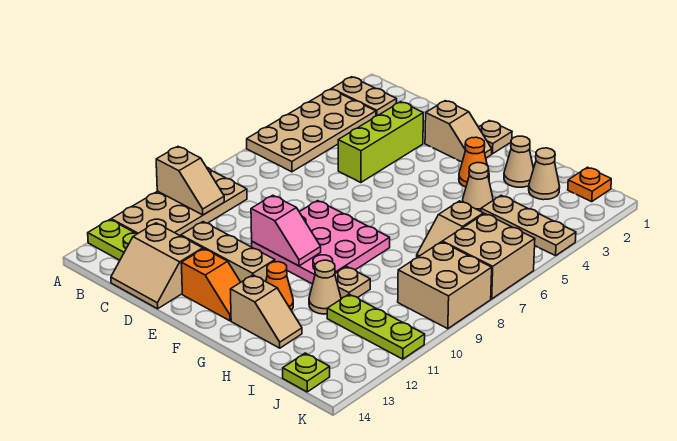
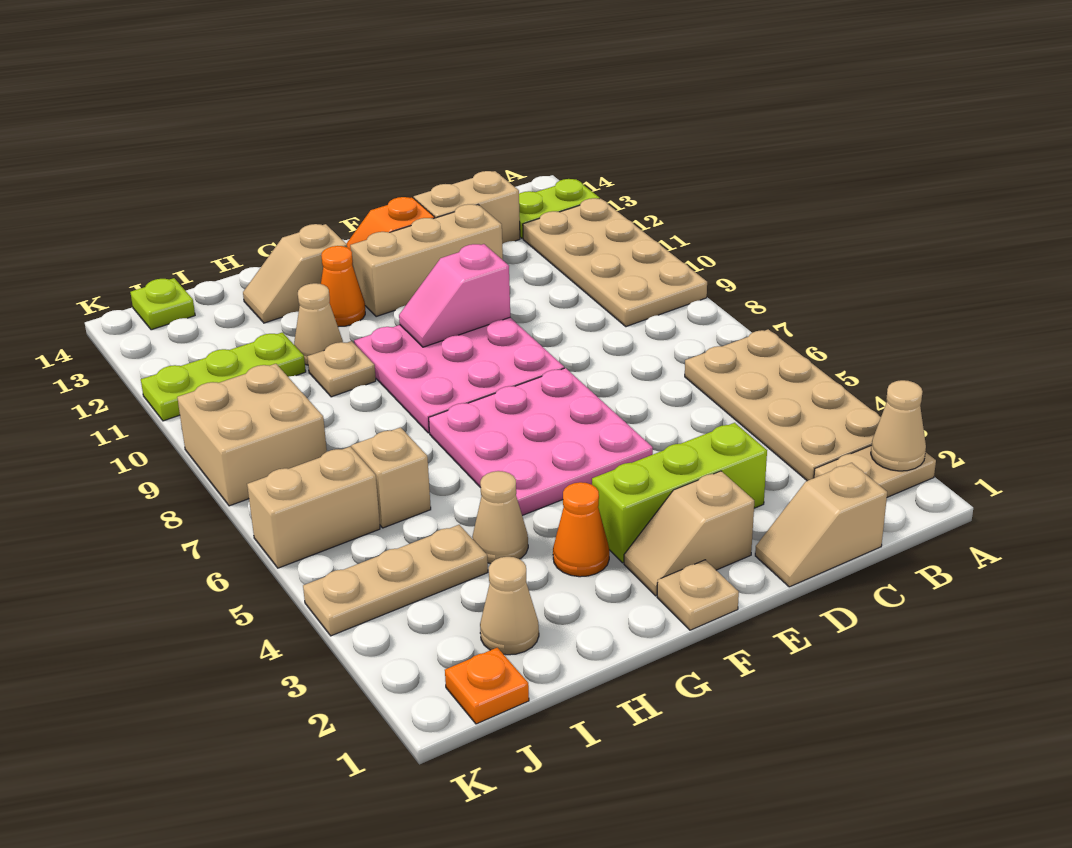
tan slope A10:B10 level 2 top A -> tan slope C1:D1 level 1 top C
lime brick D3:D5 level 1 -> lime brick D3:F3 level 1
none -> pink plate E5:G7 level 1
tan cone H2 level 1 -> tan cone A2 level 2
tan brick J6:K7 level 1 -> tan brick J6:K6 level 1

